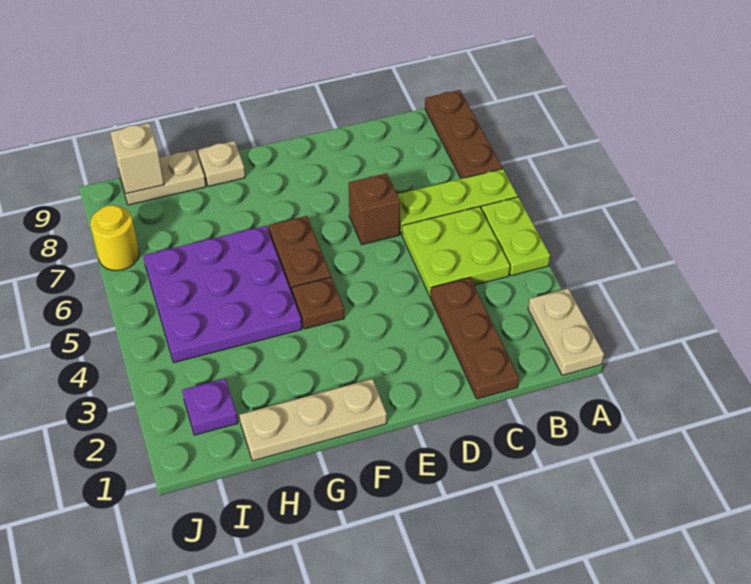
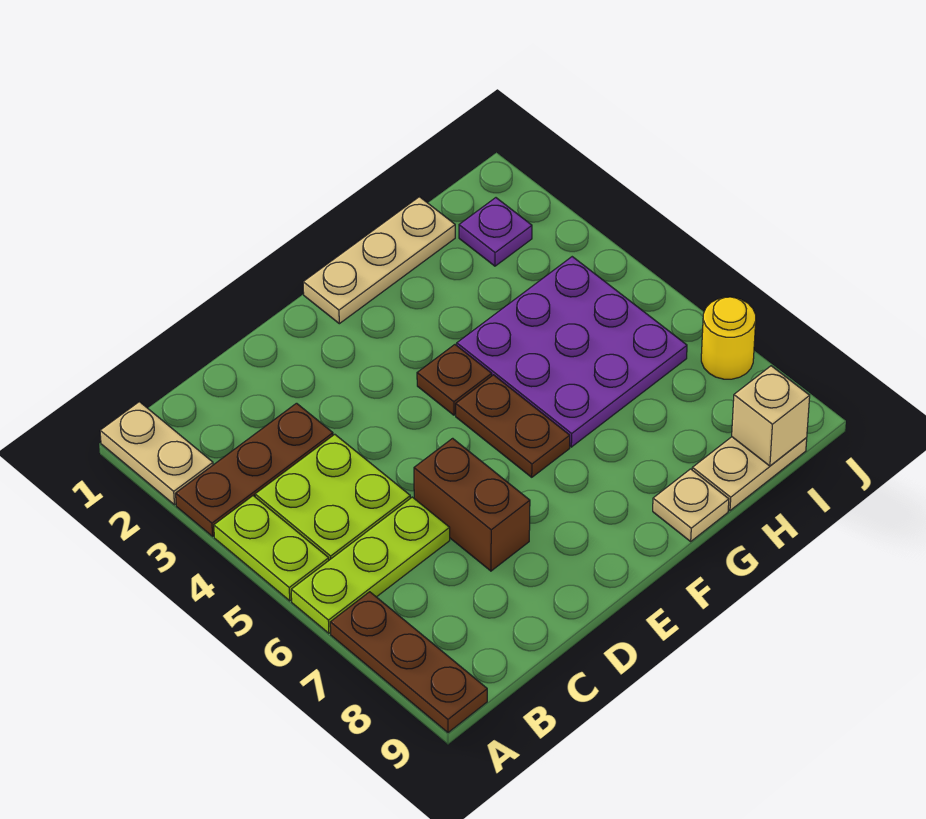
brown plate C1:C3 level 1 -> brown plate A3:C3 level 1
brown brick D6 level 1 -> brown brick D6:D7 level 1

